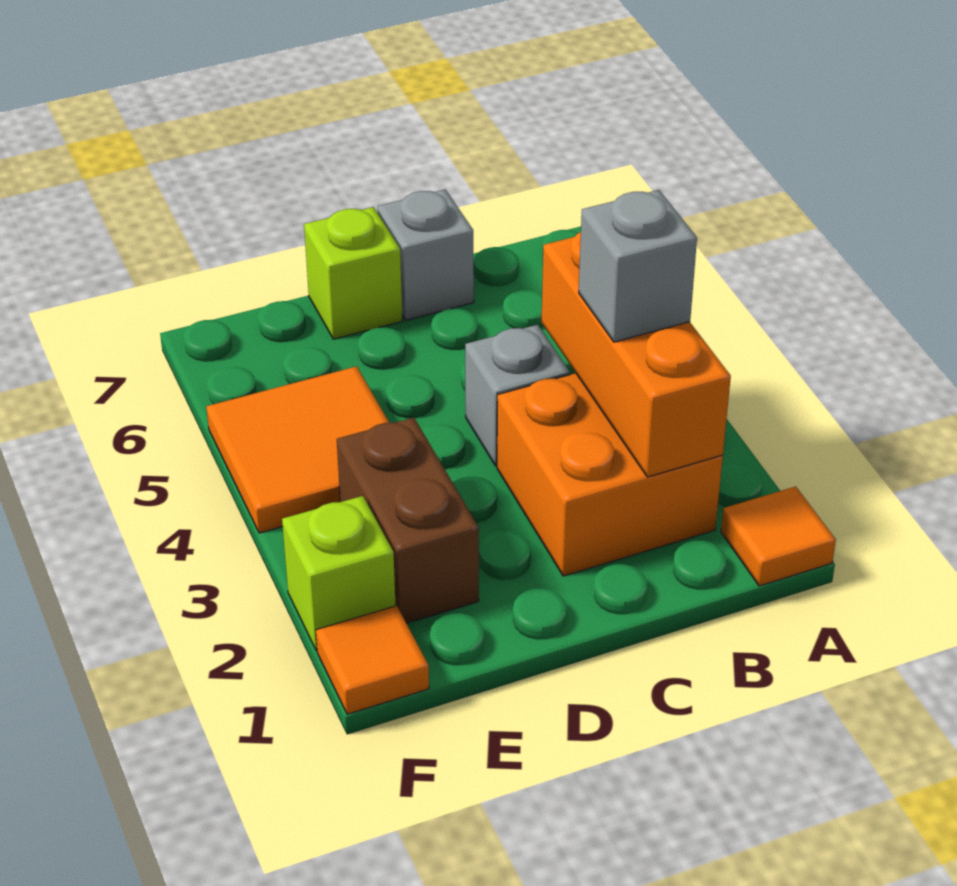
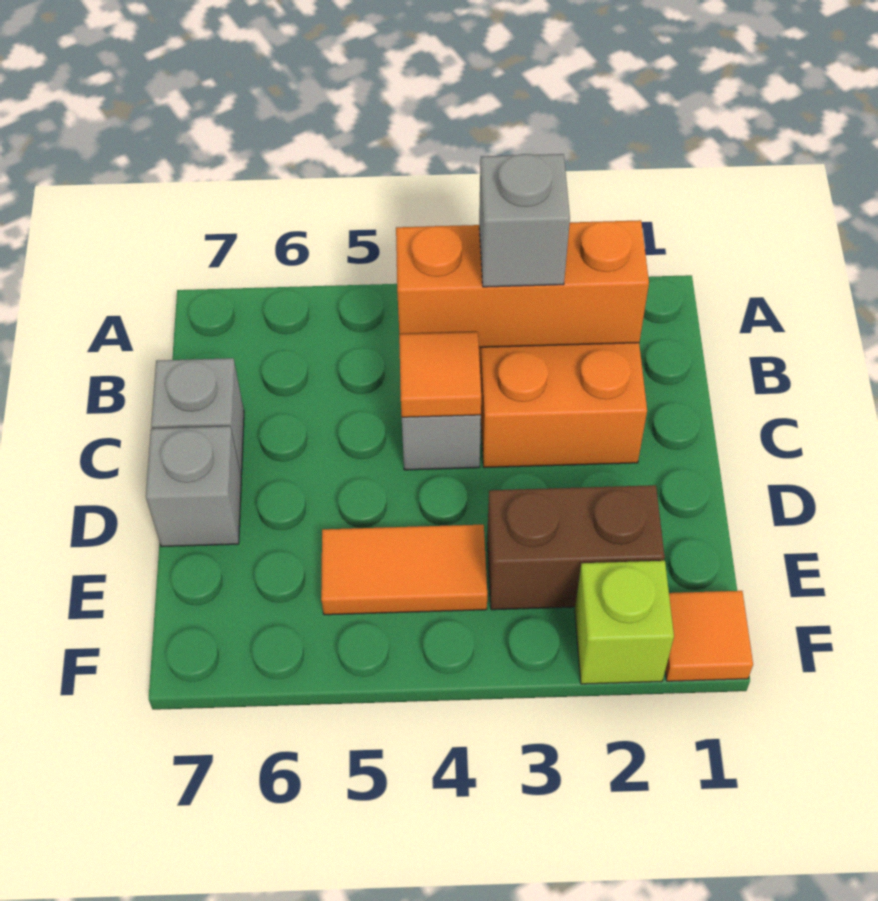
orange tile A1 level 1 -> orange tile C4 level 2
lime brick D7 level 1 -> grey brick D7 level 1
orange tile E4:F5 level 1 -> orange tile E4:E5 level 1

